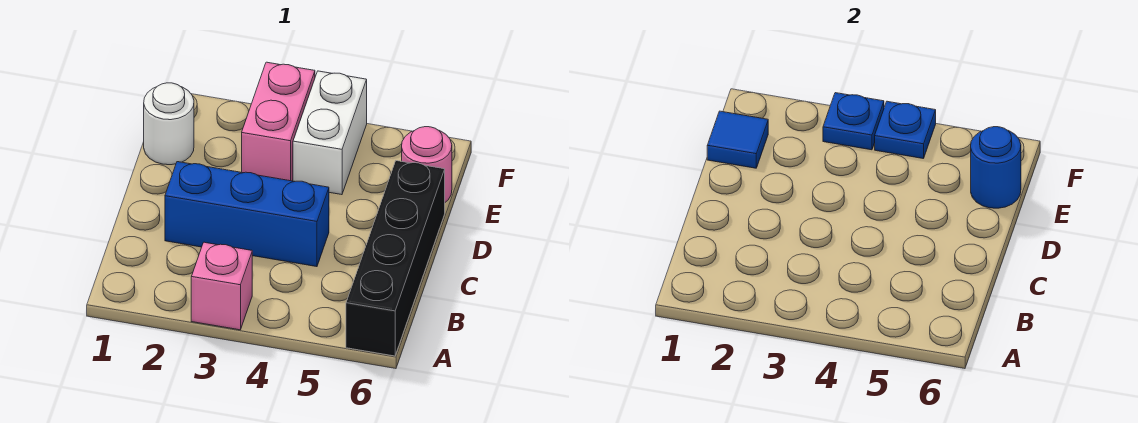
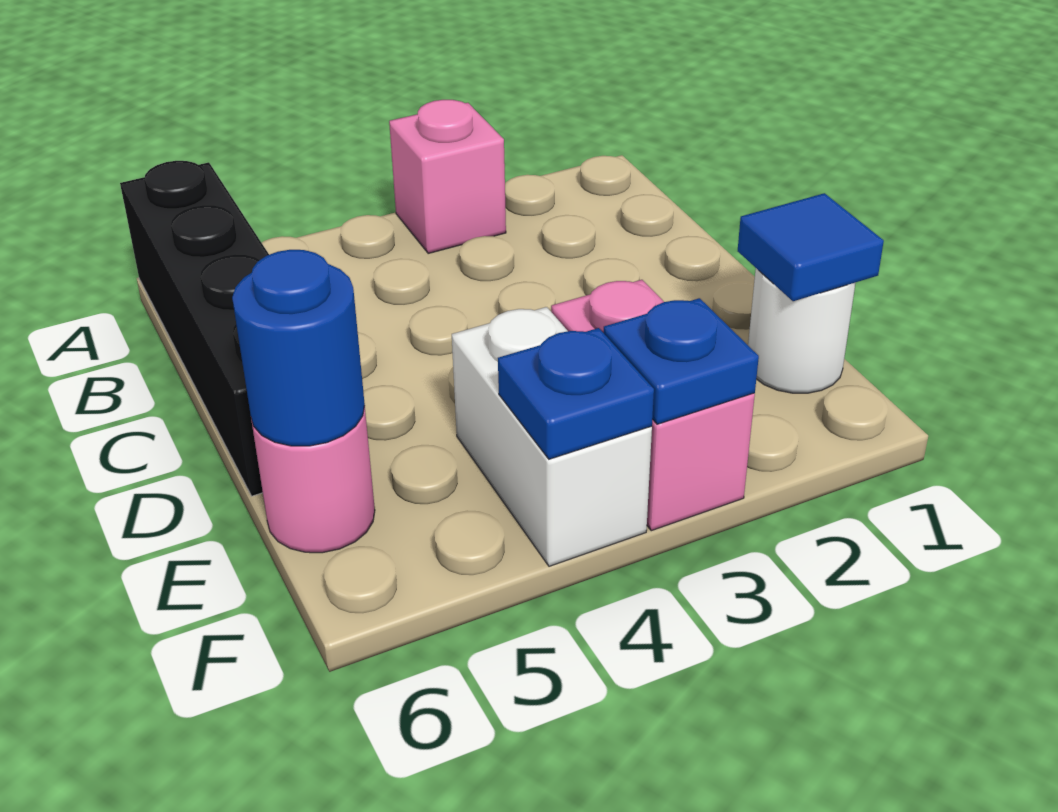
blue brick C2:C4 level 1 -> none

